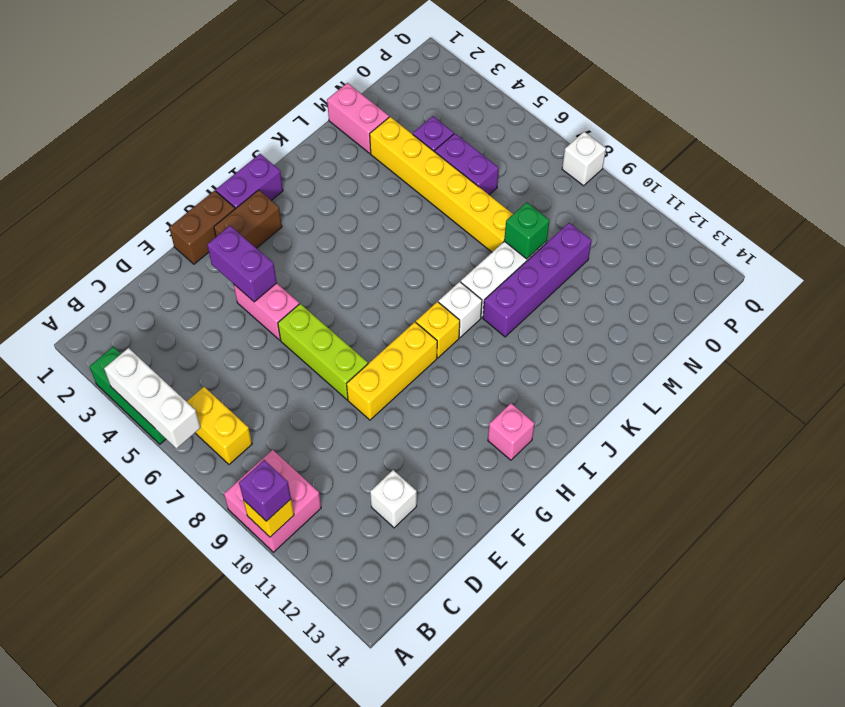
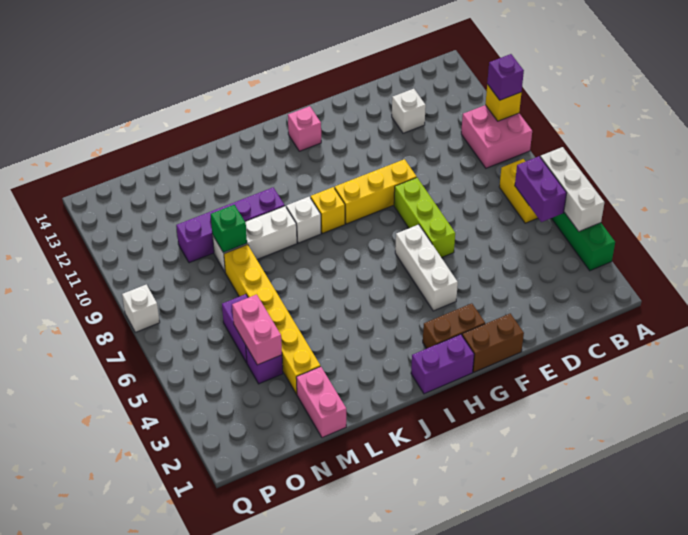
purple brick F3:F4 level 2 -> purple brick B5:B6 level 2
pink brick F4:F5 level 1 -> pink brick N4:N5 level 2
none -> white brick G4:G6 level 1

